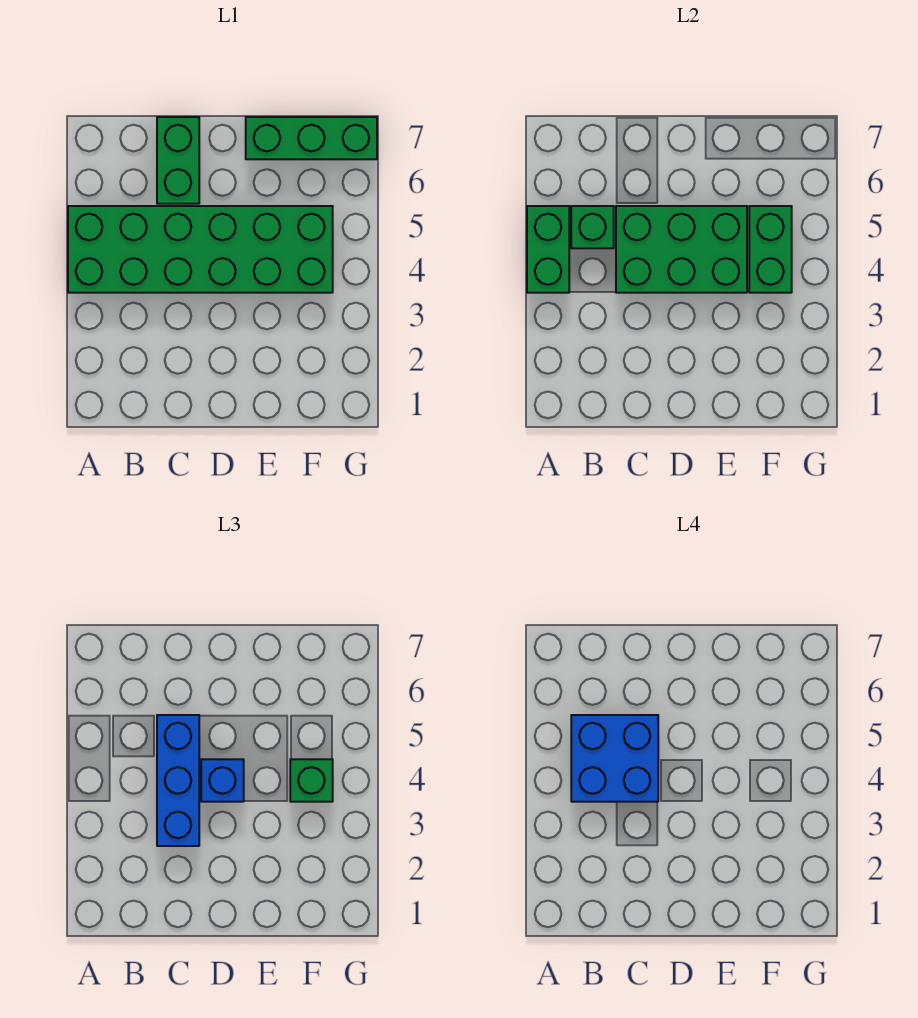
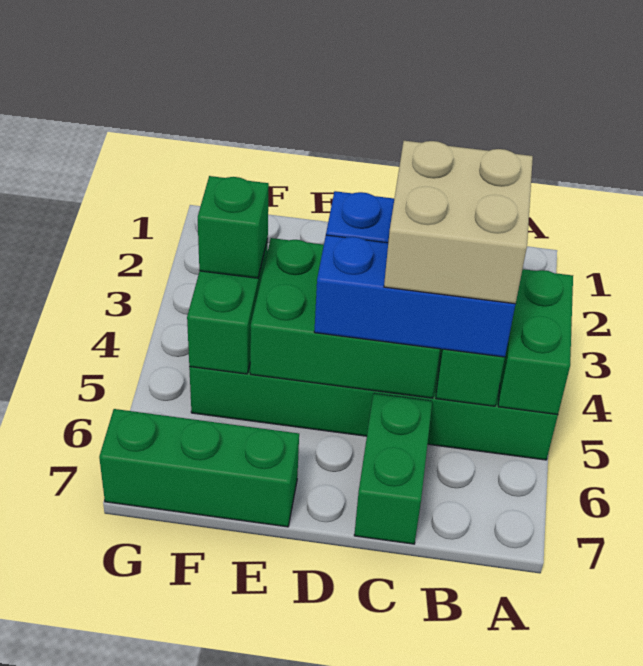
blue brick B4:C5 level 4 -> tan brick B4:C5 level 4
blue brick C3:C5 level 3 -> blue brick B5:D5 level 3

